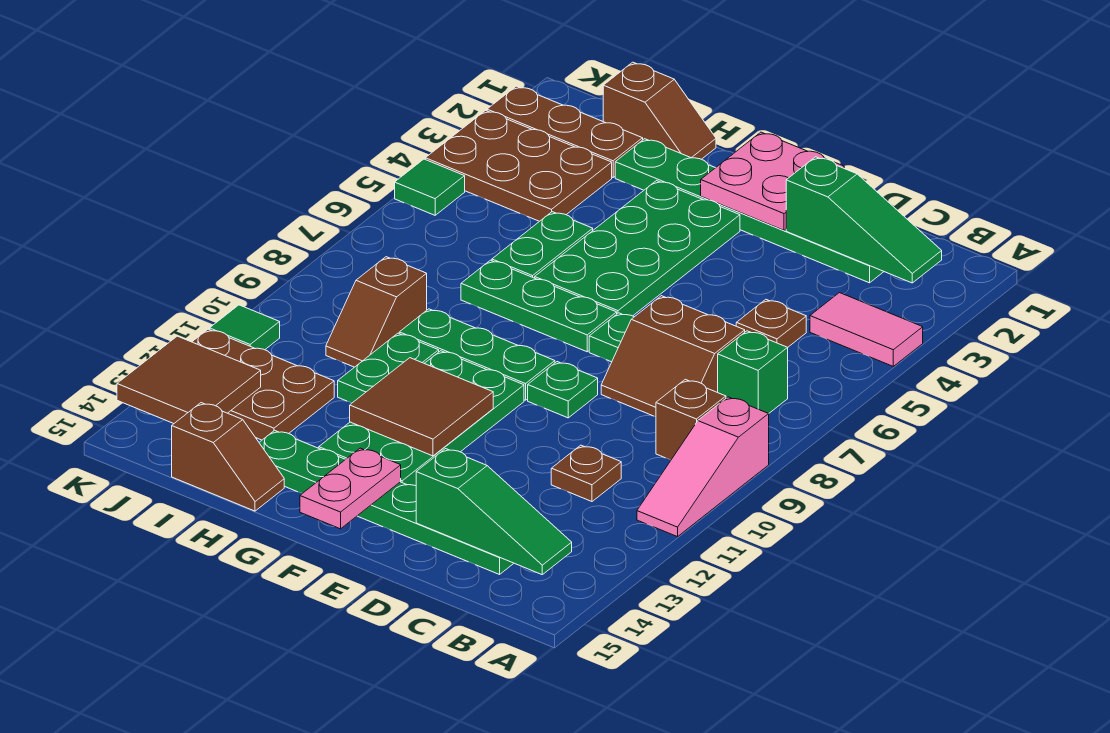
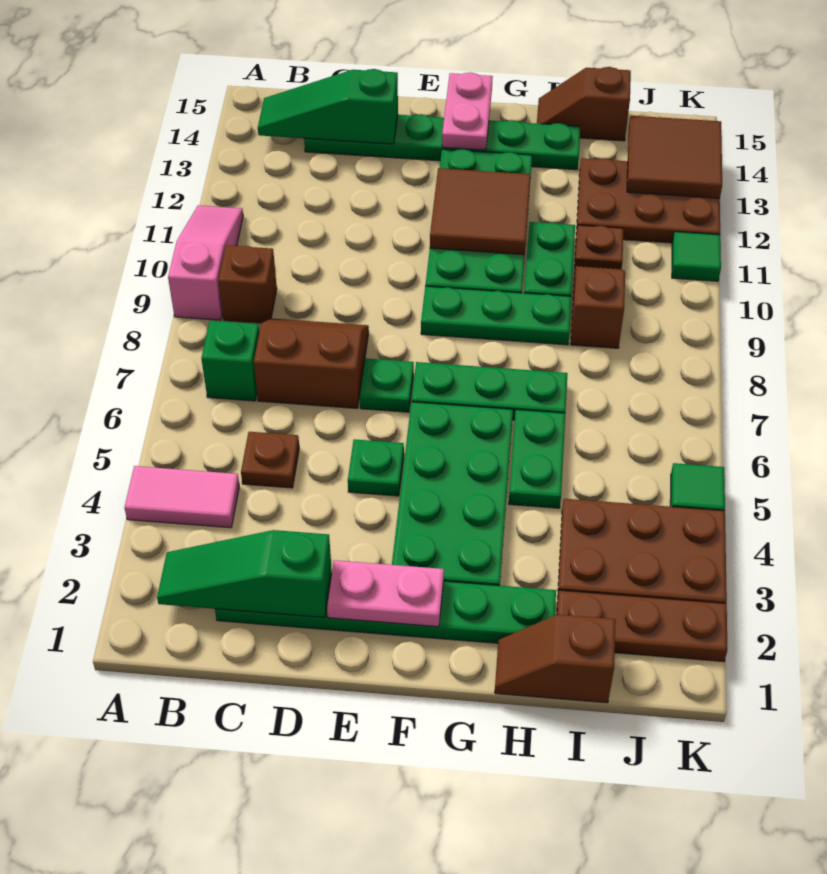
brown plate C11 level 1 -> brown plate I11 level 1
pink plate E1:F2 level 2 -> pink plate E2:F2 level 2
green plate E9 level 1 -> green plate E5 level 1

